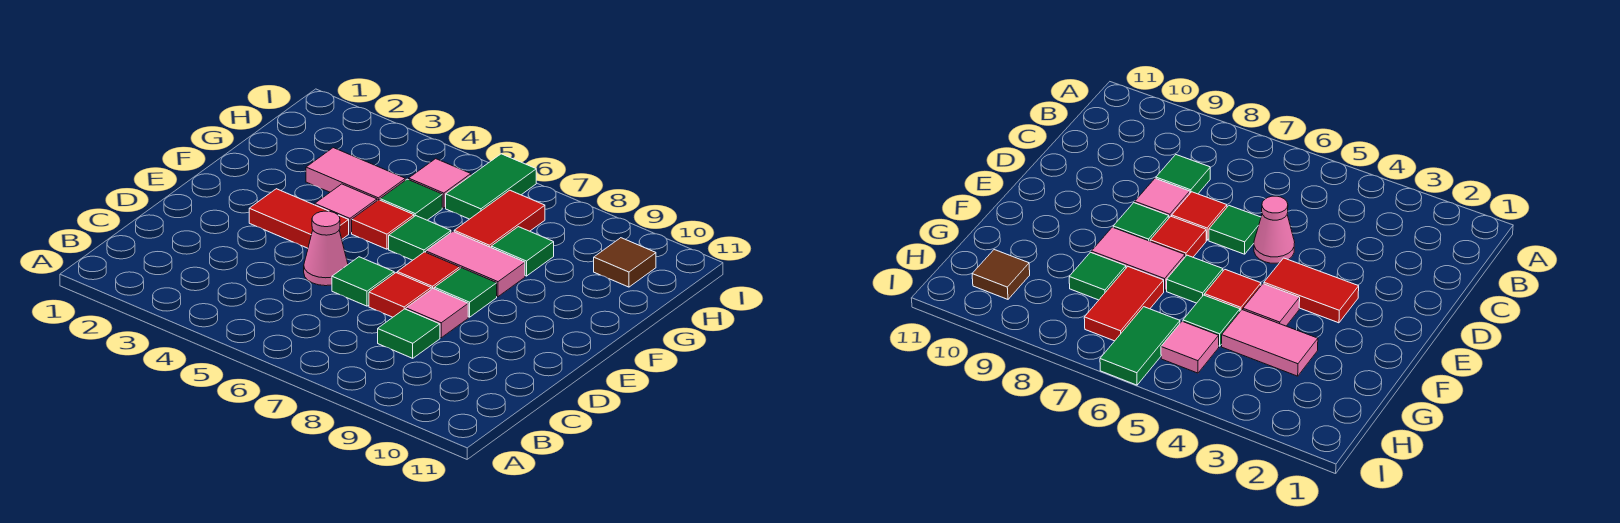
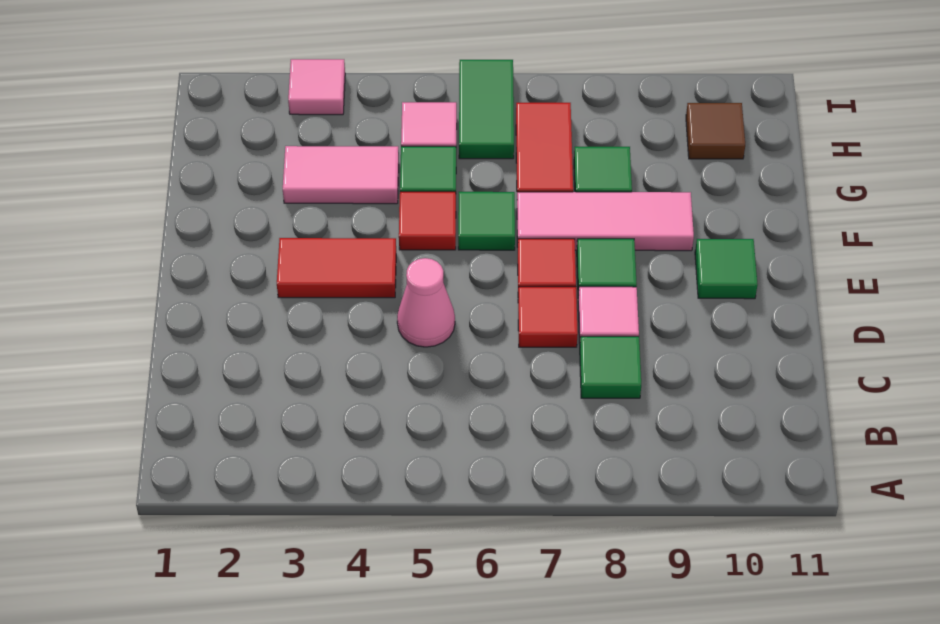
green tile D6 level 1 -> green tile E10 level 1
pink tile F4 level 1 -> pink tile I3 level 1
pink tile F7:F8 level 1 -> pink tile F7:F9 level 1

